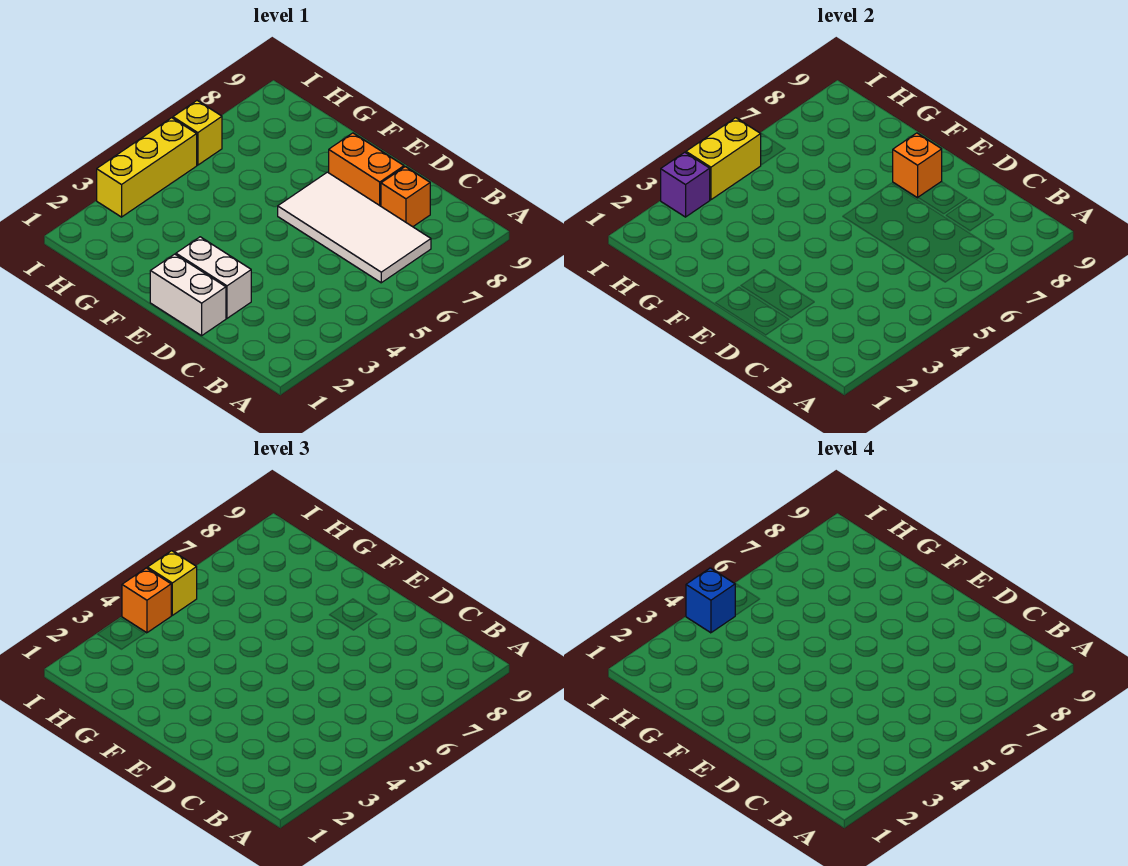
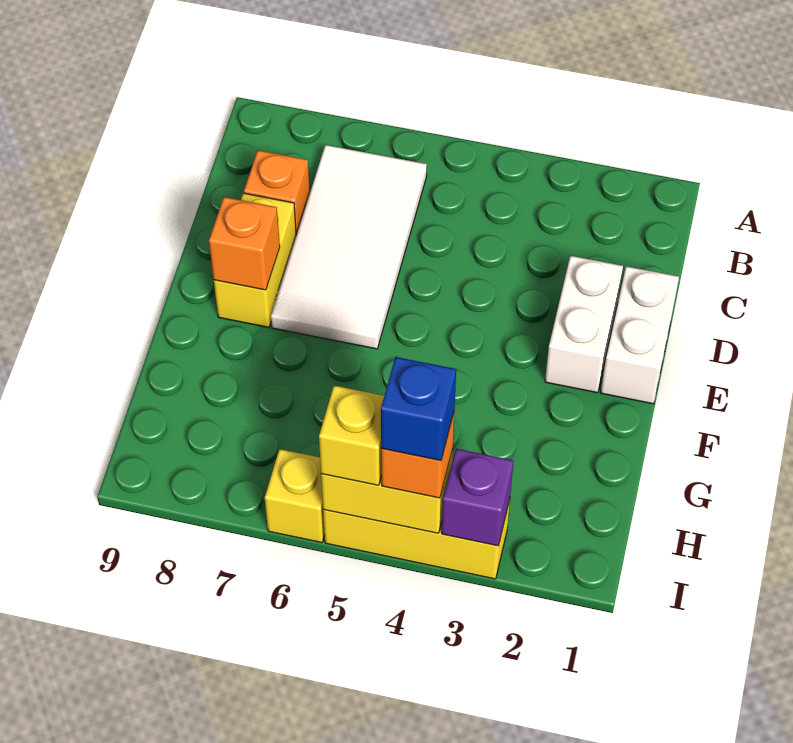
orange brick D8:E8 level 1 -> yellow brick D8:E8 level 1

